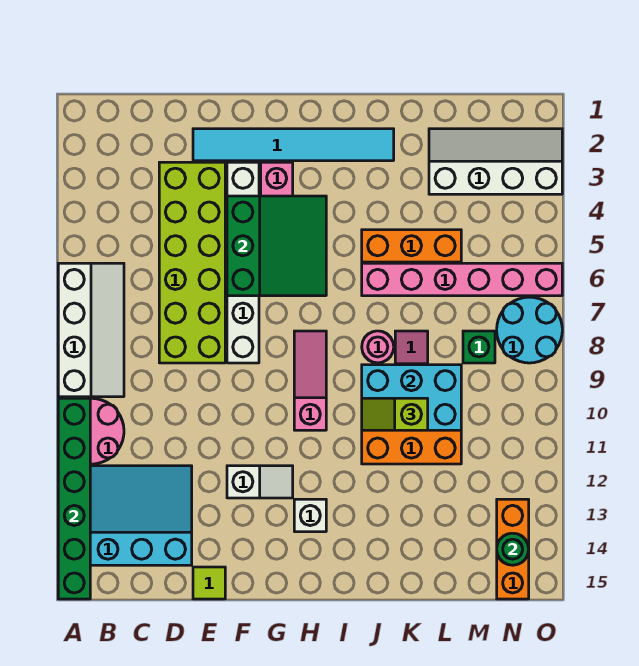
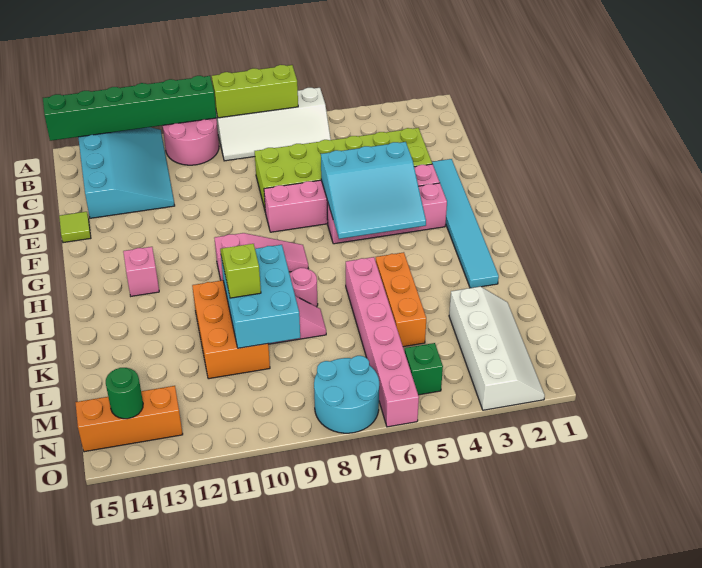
none -> lime brick A7:A9 level 2
white brick F3:F8 level 1 -> pink brick F3:F8 level 1
green slope F4:H6 level 2 top F -> cyan slope F4:H6 level 2 top F
white slope F12:G12 level 1 top F -> none
white brick H13 level 1 -> pink brick H13 level 1
green brick M8 level 1 -> green brick N5 level 1

